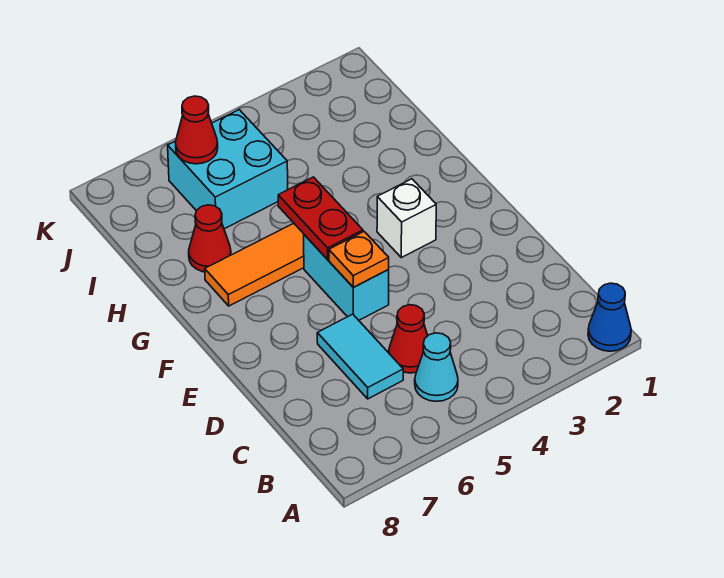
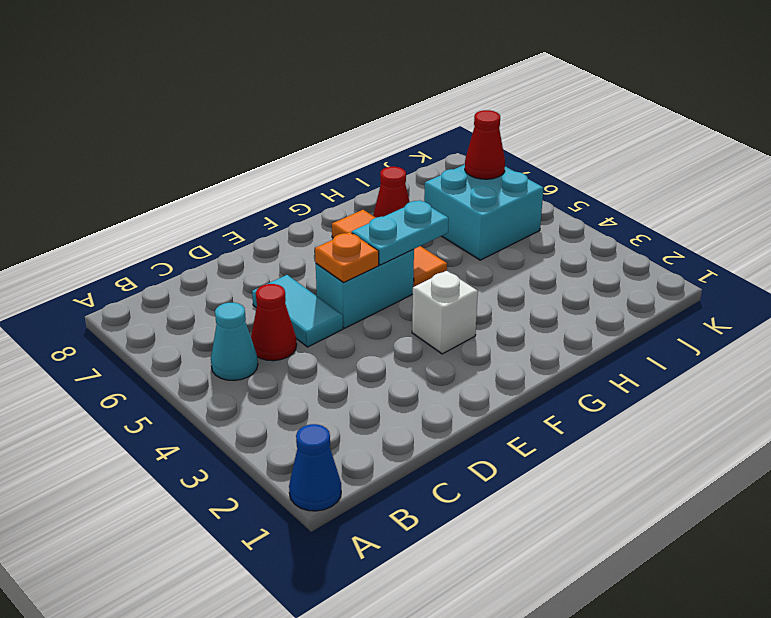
cyan tile C6:D6 level 1 -> cyan tile D5:D6 level 1
red plate F5:G5 level 2 -> cyan plate F5:G5 level 2

